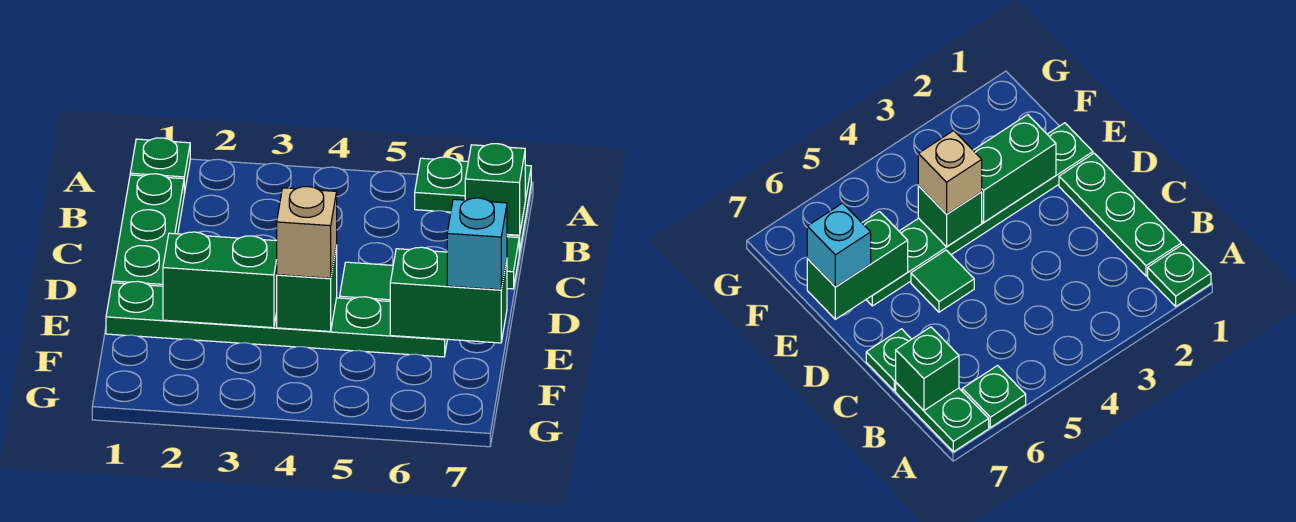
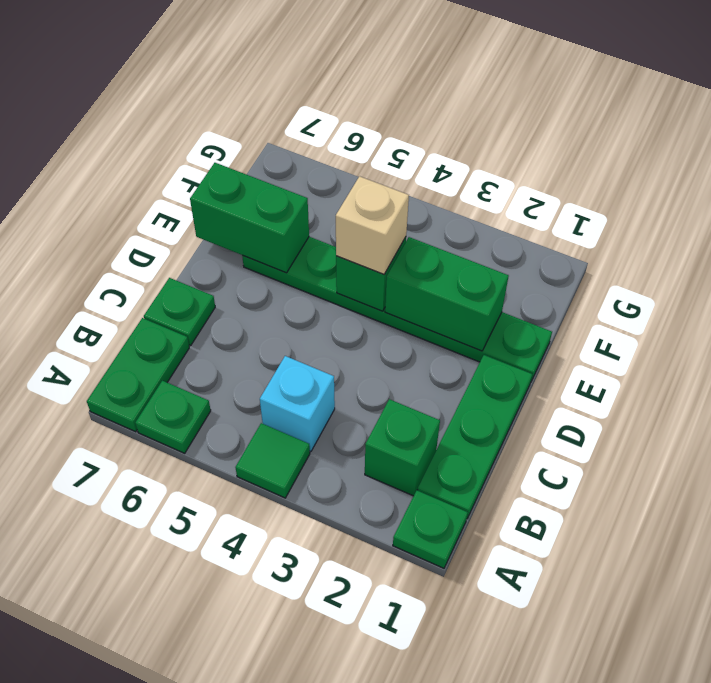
green brick B7 level 2 -> green brick B2 level 1
green tile D5 level 1 -> green tile A4 level 1
cyan brick E7 level 3 -> cyan brick B4 level 1

